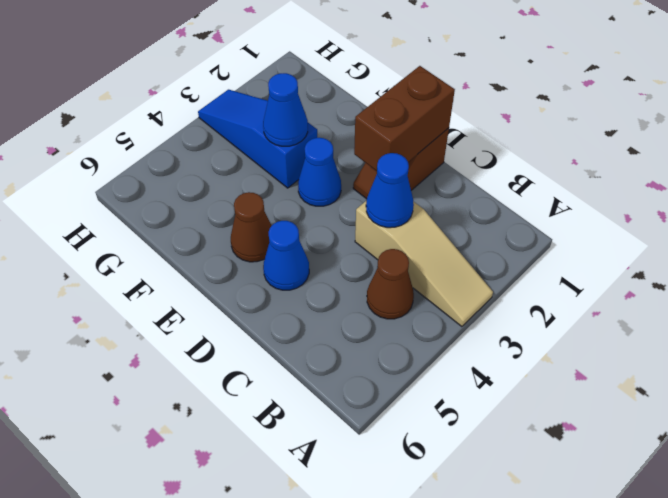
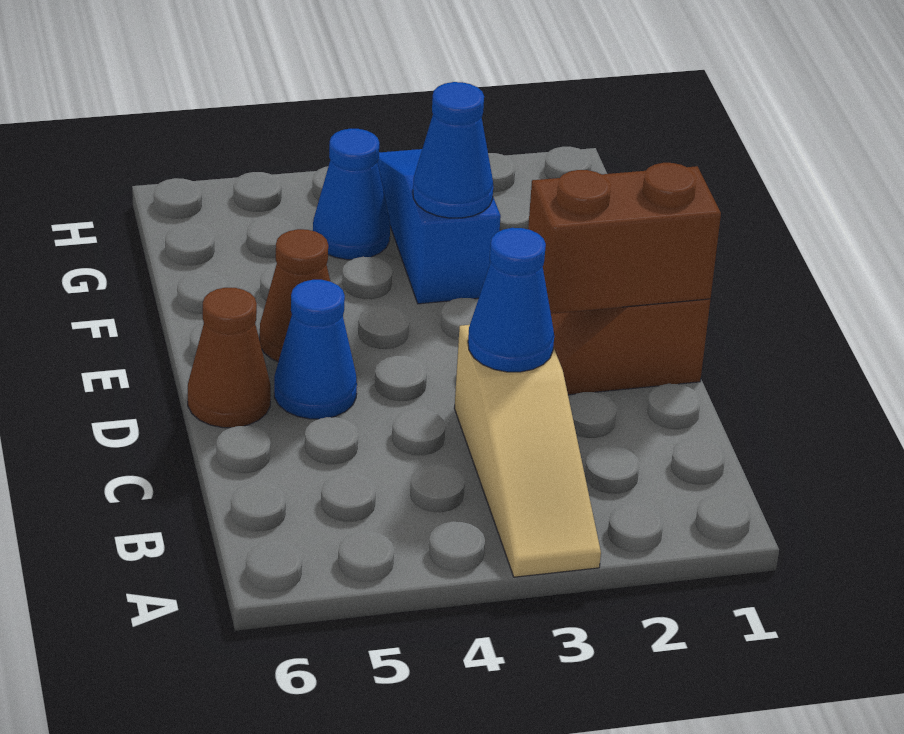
brown cone B4 level 1 -> brown cone D6 level 1
blue cone E3 level 1 -> blue cone G4 level 1

